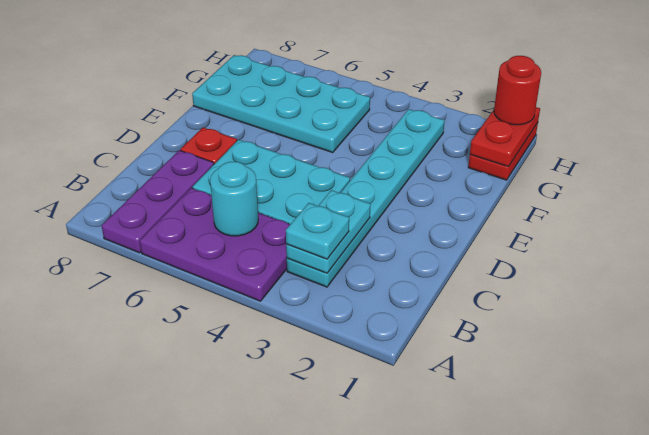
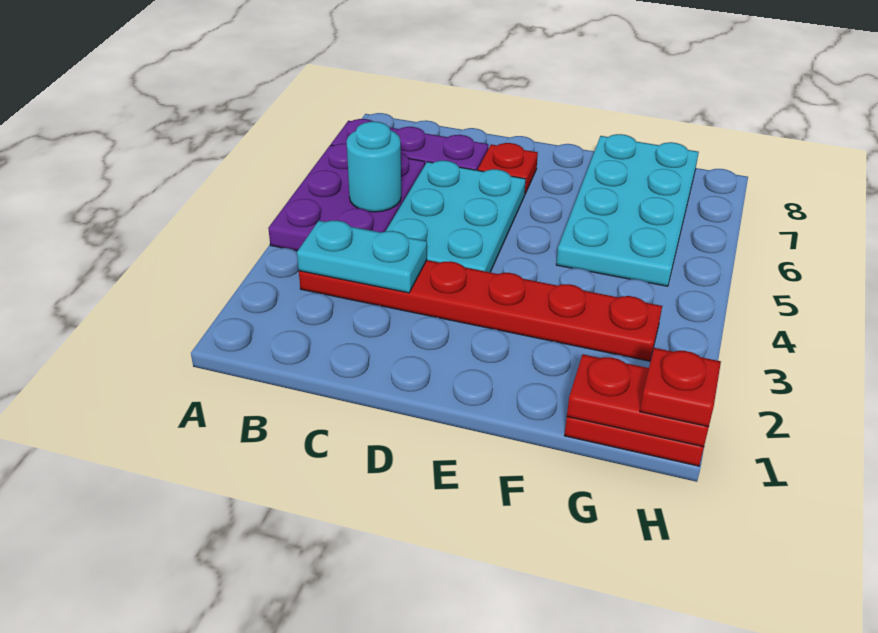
cyan plate B3:G3 level 1 -> red plate B3:G3 level 1
cyan plate B3 level 3 -> none
red round brick H1 level 3 -> red plate H1 level 3

